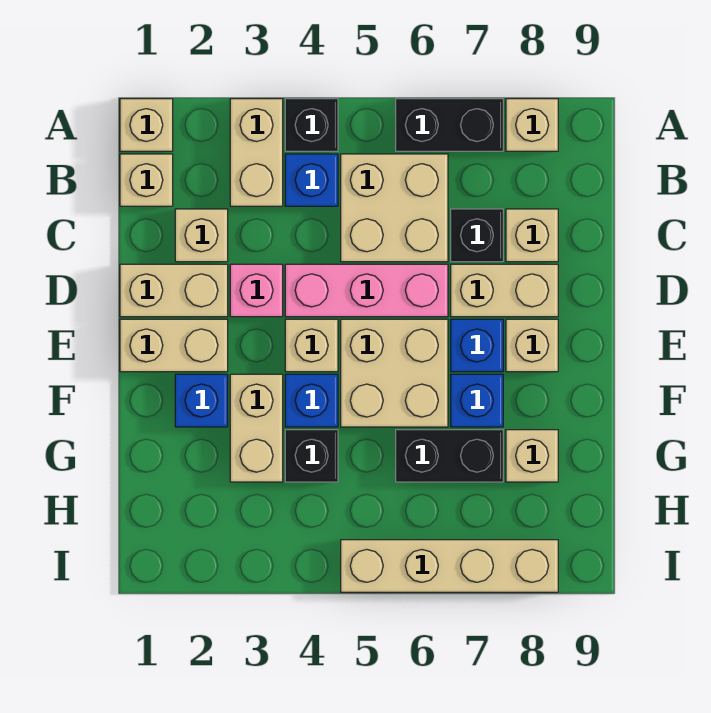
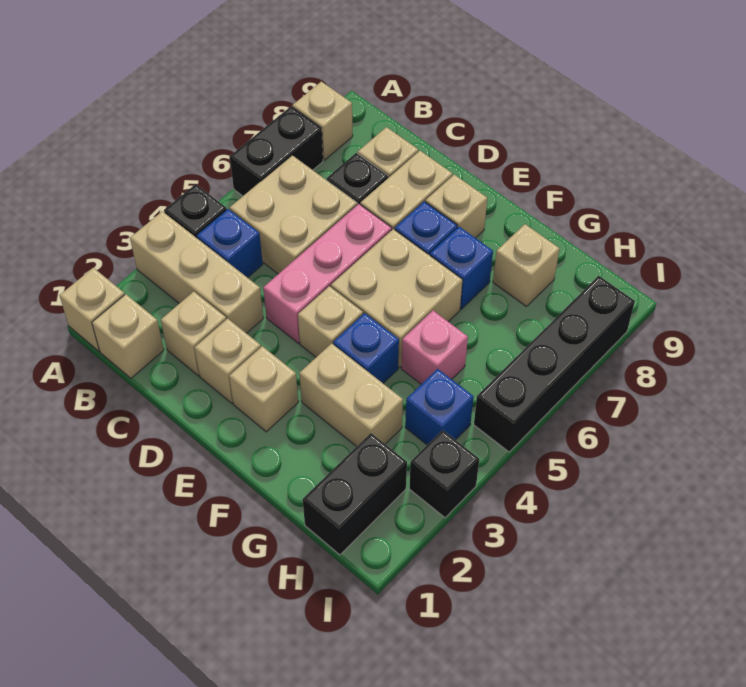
tan brick A3:B3 level 1 -> tan brick A3:C3 level 1
tan brick D1:D2 level 1 -> tan brick D2 level 1
pink brick D3 level 1 -> pink brick G5 level 1
tan brick E1:E2 level 1 -> tan brick E2 level 1
blue brick F2 level 1 -> blue brick H4 level 1
black brick G4 level 1 -> black brick I3 level 1
black brick G6:G7 level 1 -> black brick H1:H2 level 1
tan brick I5:I8 level 1 -> black brick I5:I8 level 1

